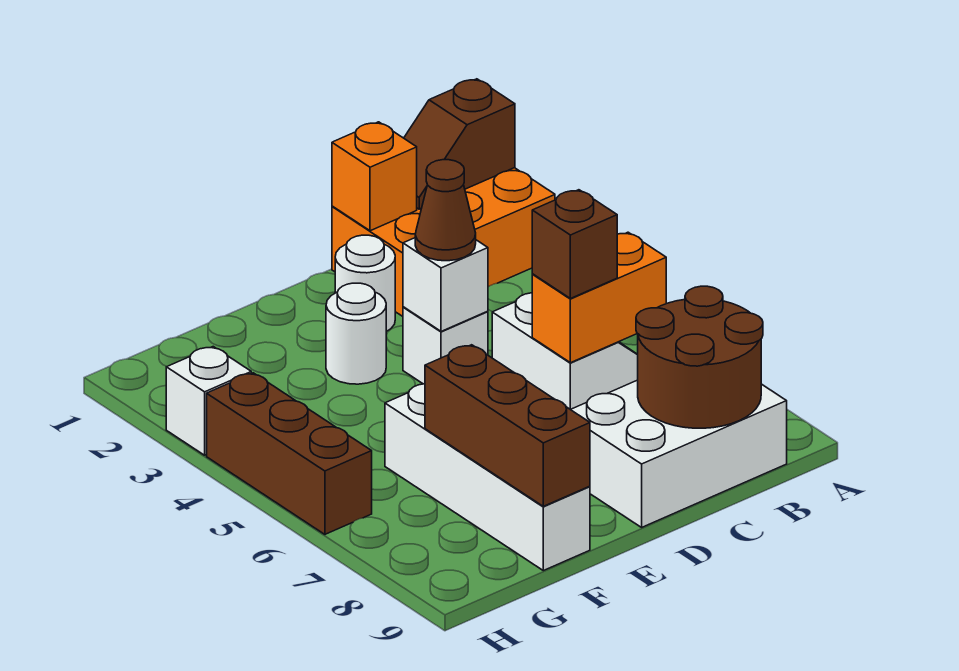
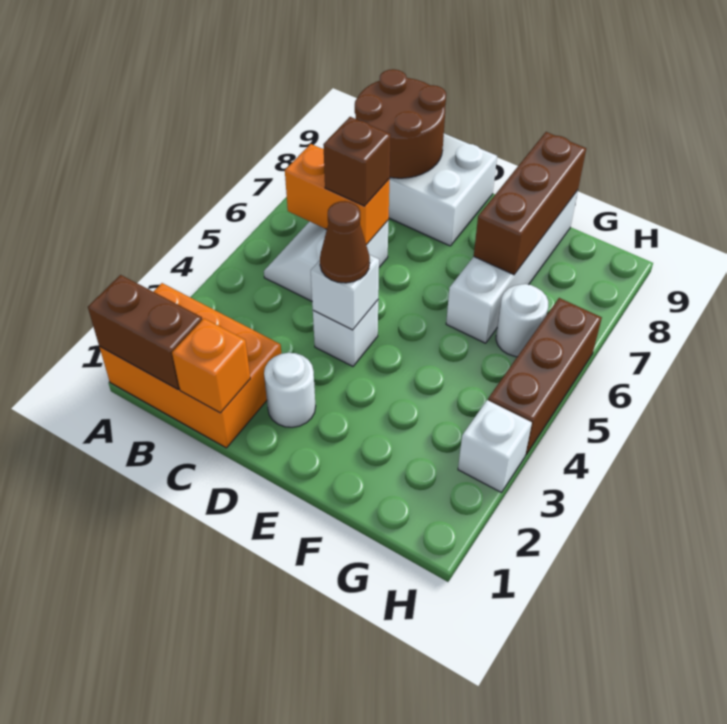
brown slope A1:B1 level 2 top A -> brown brick A1:B1 level 2
white round brick E3 level 1 -> white round brick G6 level 1

